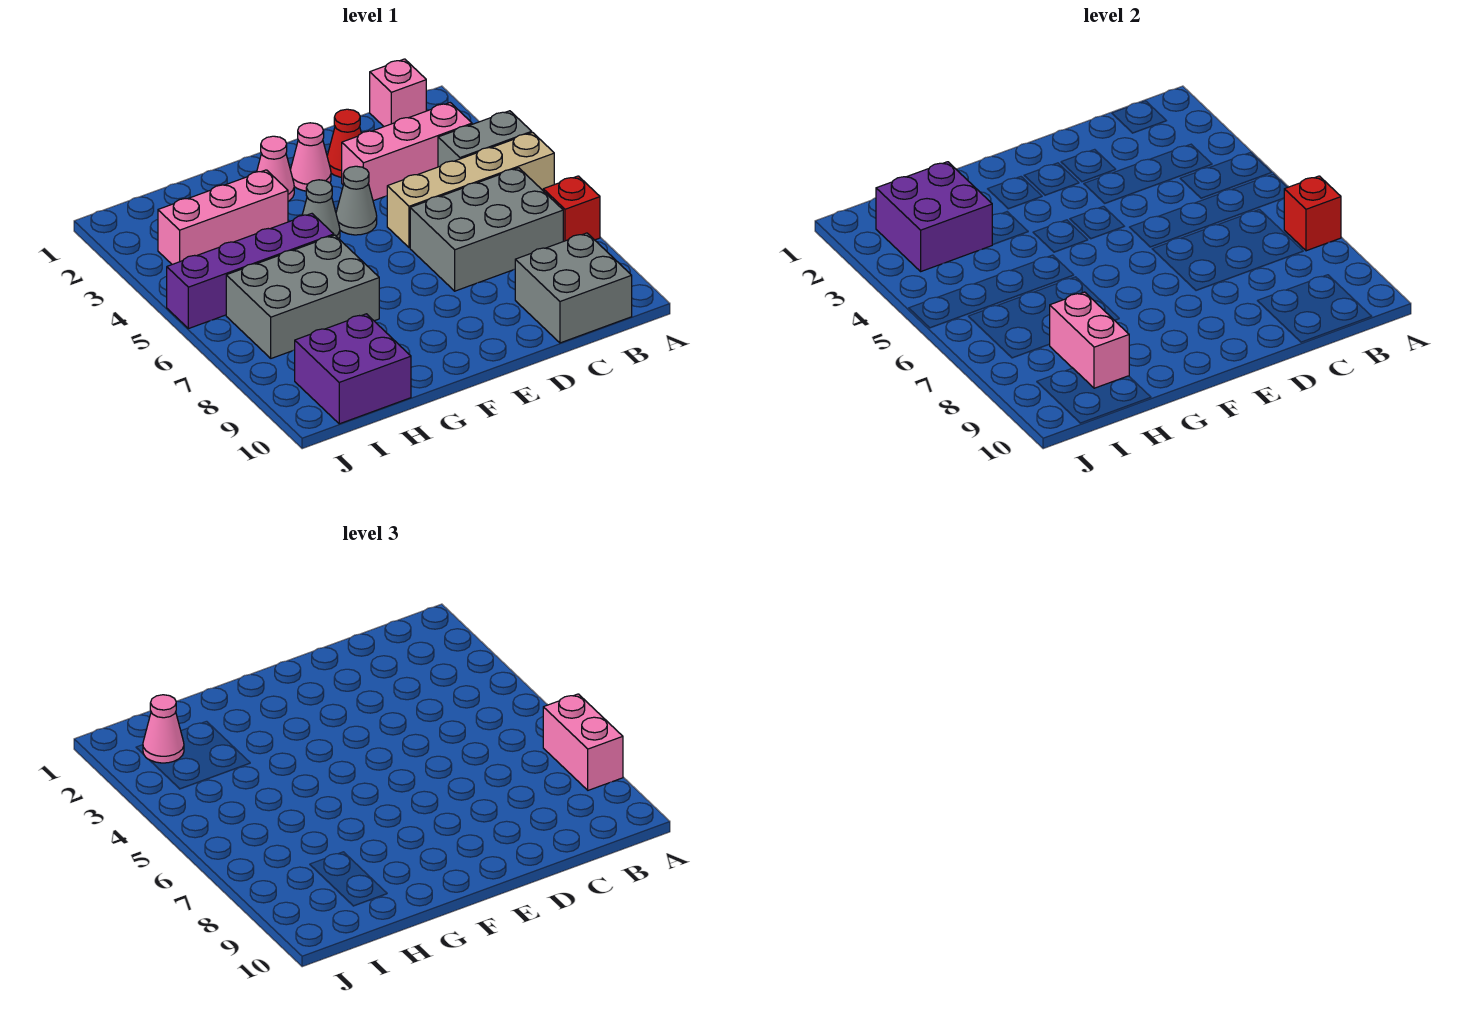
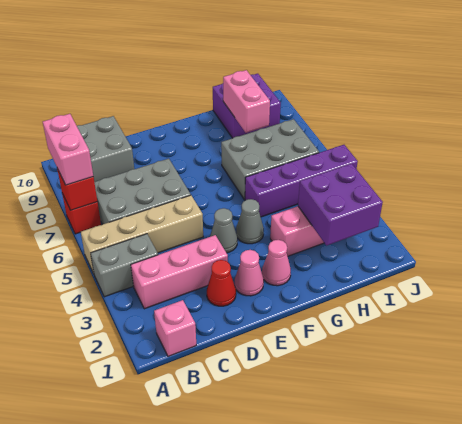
pink cone I2 level 3 -> none

